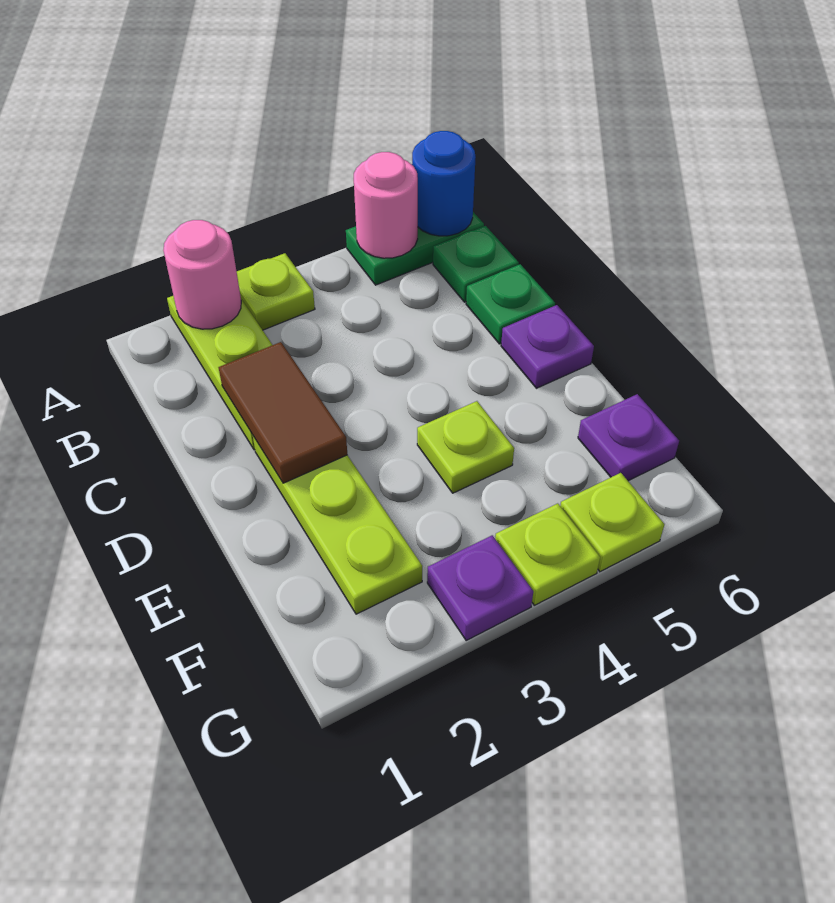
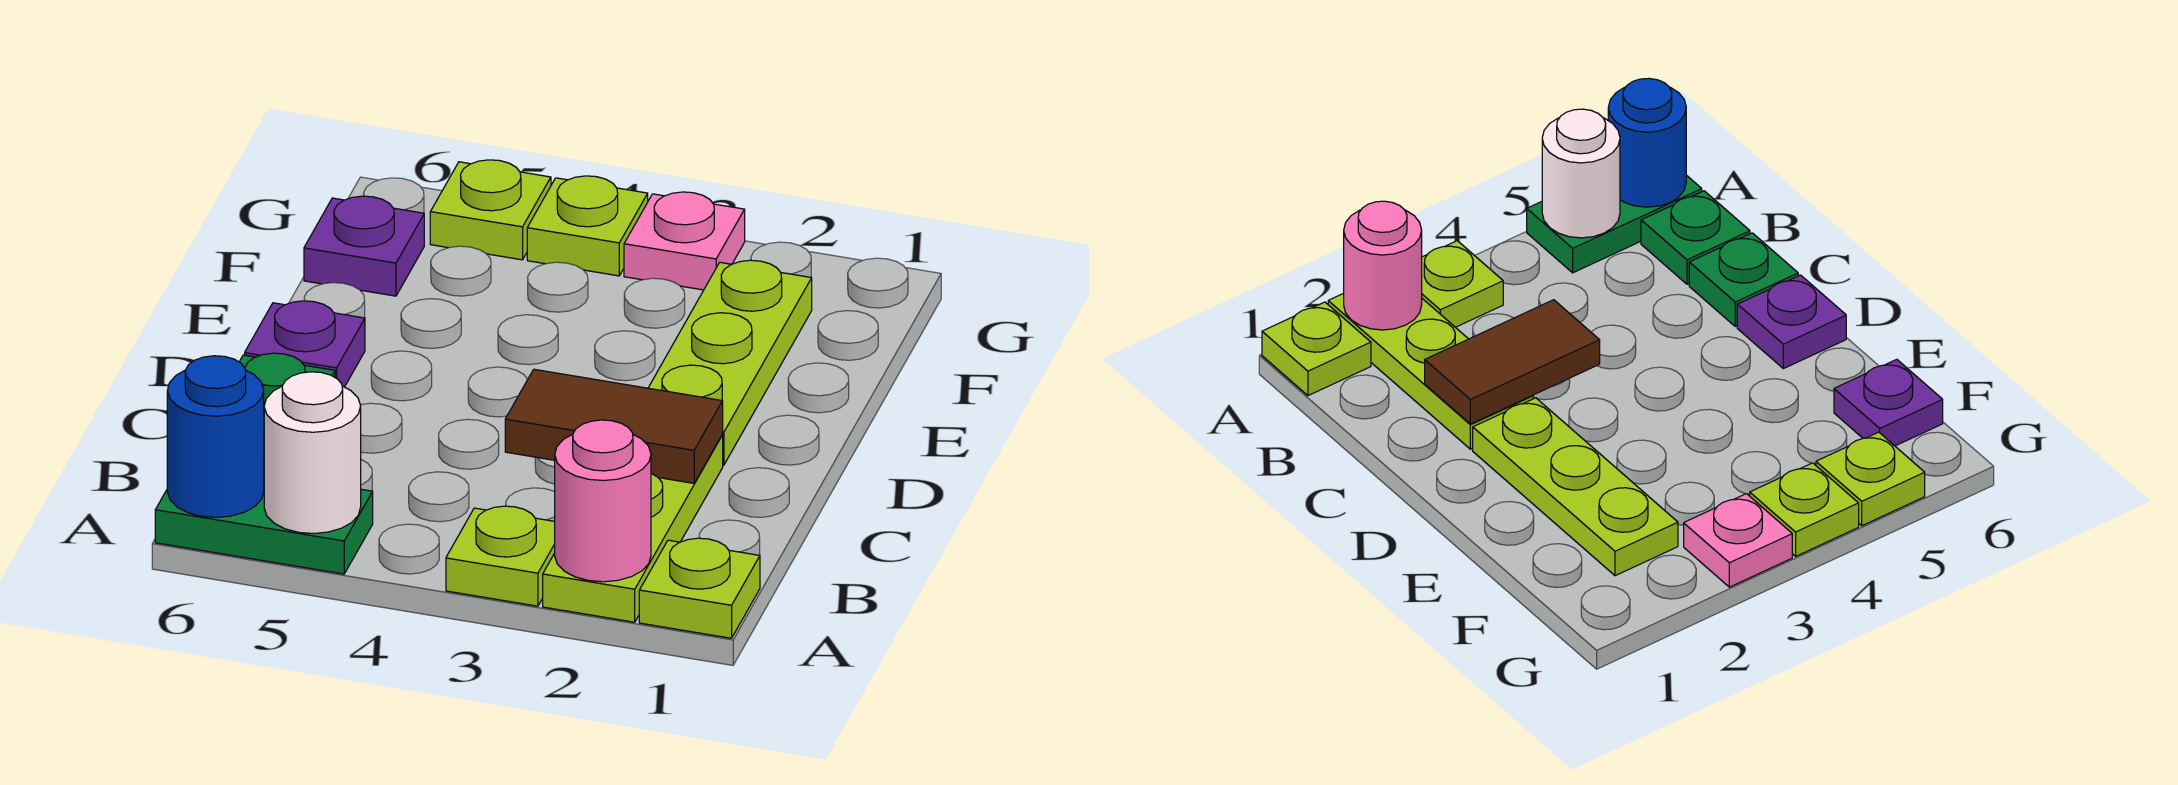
pink round brick A5 level 2 -> white round brick A5 level 2
brown tile C2:D2 level 2 -> brown tile C2:C3 level 2
lime plate E4 level 1 -> lime plate A1 level 1
purple plate G3 level 1 -> pink plate G3 level 1

